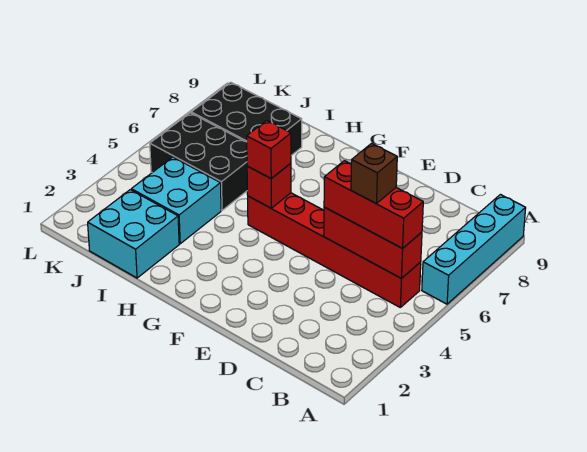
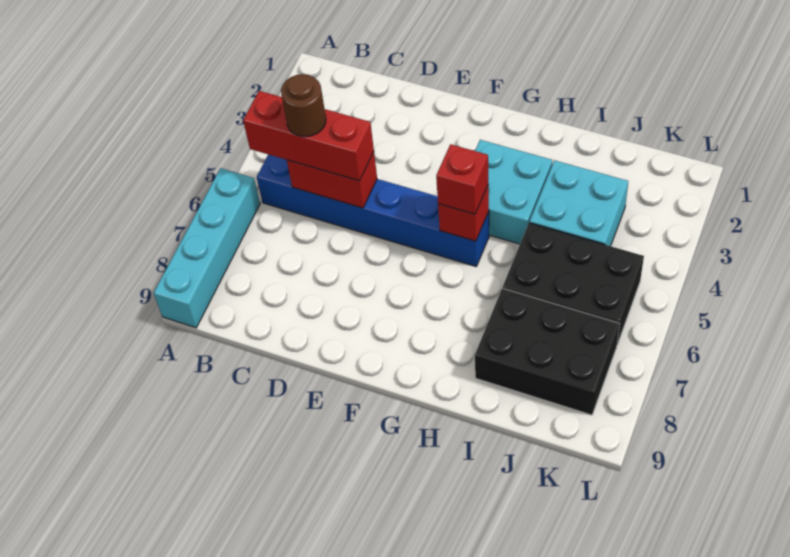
red brick B5:G5 level 1 -> blue brick B5:G5 level 1
red brick B5:D5 level 2 -> red brick C5:D5 level 2
brown brick C5 level 4 -> brown round brick C5 level 4
cyan brick I1:J2 level 1 -> cyan brick G3:H4 level 1

